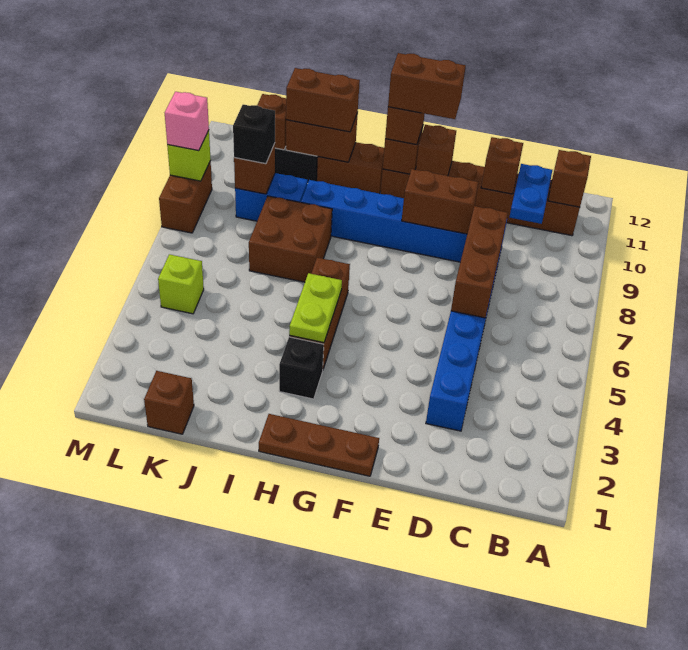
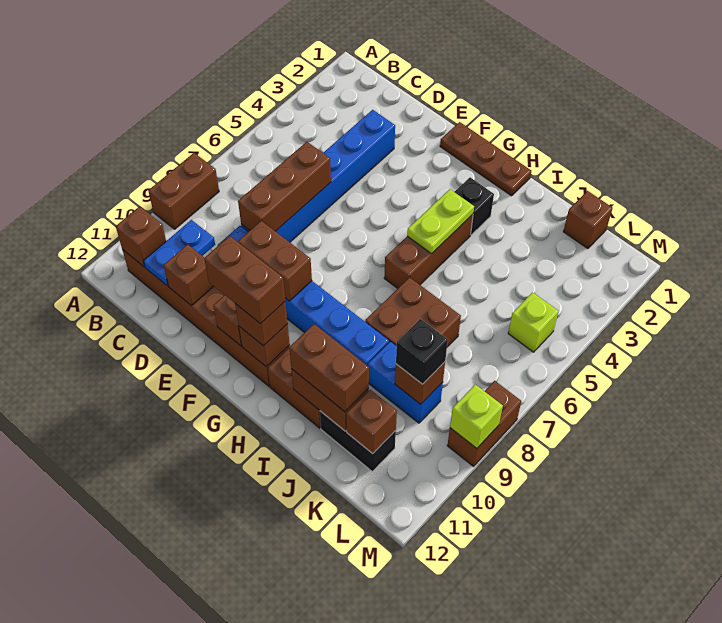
none -> brown brick A8:A9 level 1
pink brick M9 level 3 -> none

